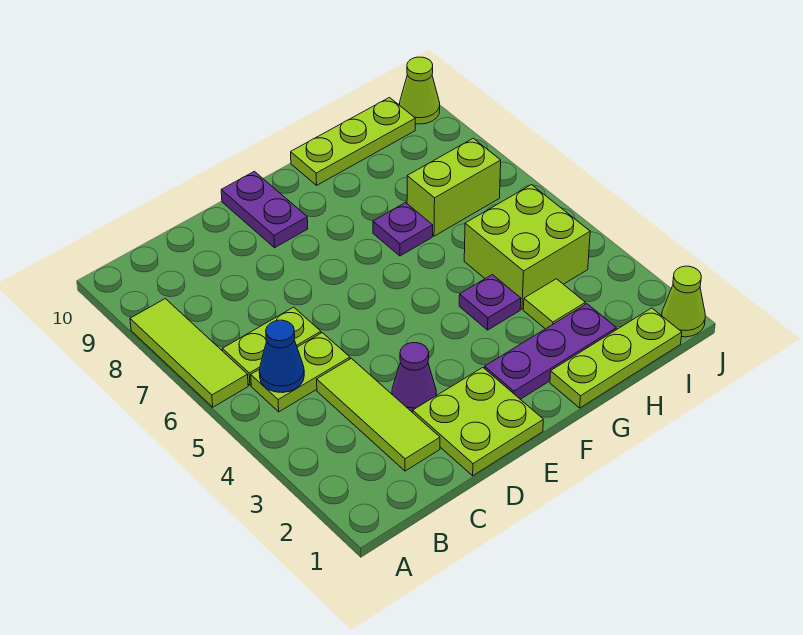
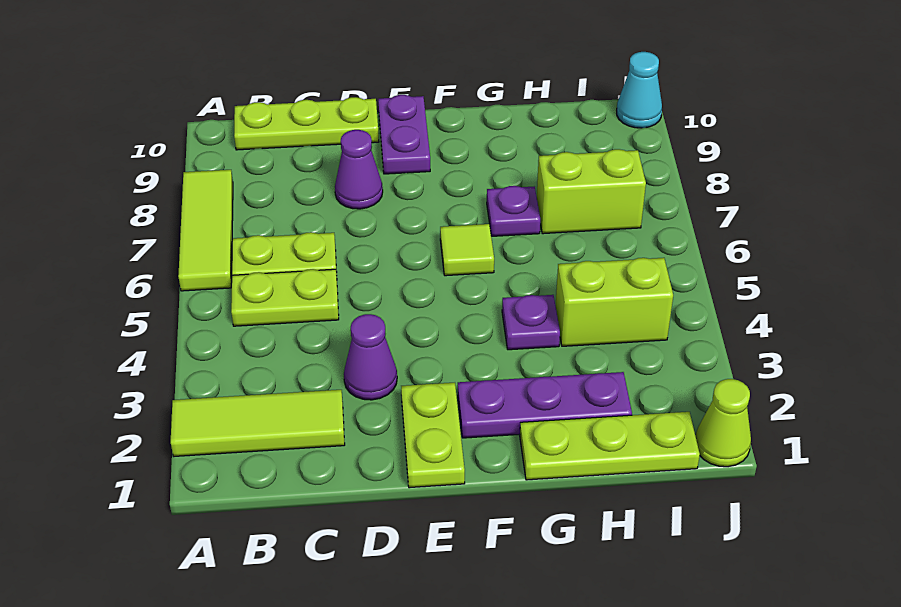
blue cone B5 level 2 -> none
lime tile C2:C4 level 1 -> lime tile A2:C2 level 1
lime plate D1:E2 level 1 -> lime plate E1:E2 level 1
none -> purple cone D8 level 1
lime plate G10:I10 level 1 -> lime plate B10:D10 level 1
lime tile H3 level 1 -> lime tile F6 level 1
lime brick H4:I5 level 1 -> lime brick H4:I4 level 1
lime cone J10 level 1 -> cyan cone J10 level 1

